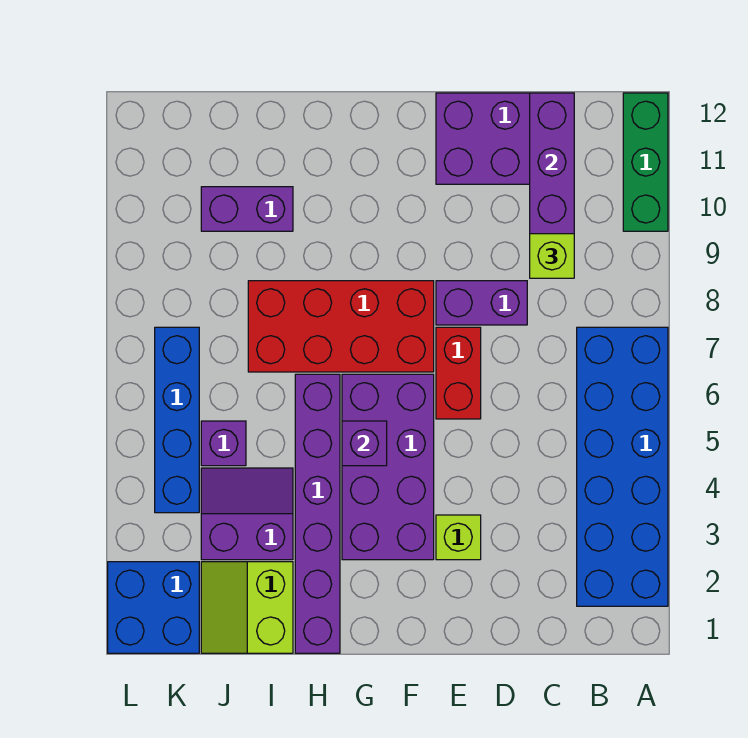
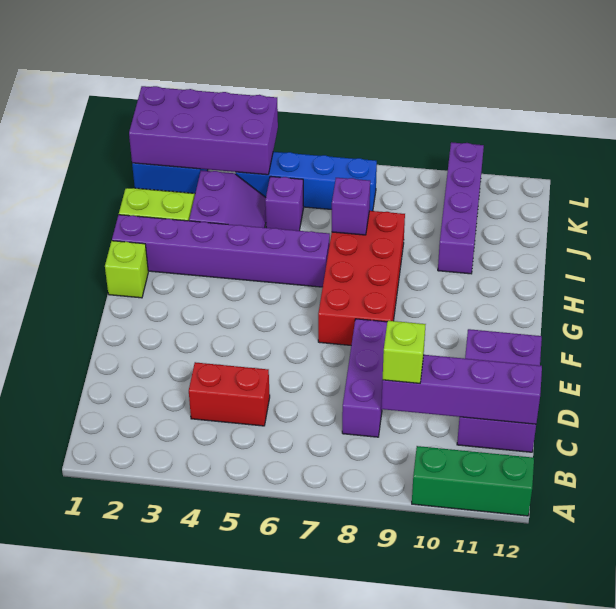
blue brick A2:B7 level 1 -> none
purple brick D8:E8 level 1 -> purple brick C8:E8 level 1
lime brick E3 level 1 -> lime brick G1 level 1
red brick E6:E7 level 1 -> red brick C4:C5 level 1
purple brick F3:G6 level 1 -> purple brick K1:L4 level 2
purple brick G5 level 2 -> purple brick I7 level 2
purple brick I10:J10 level 1 -> purple brick I10:L10 level 1

